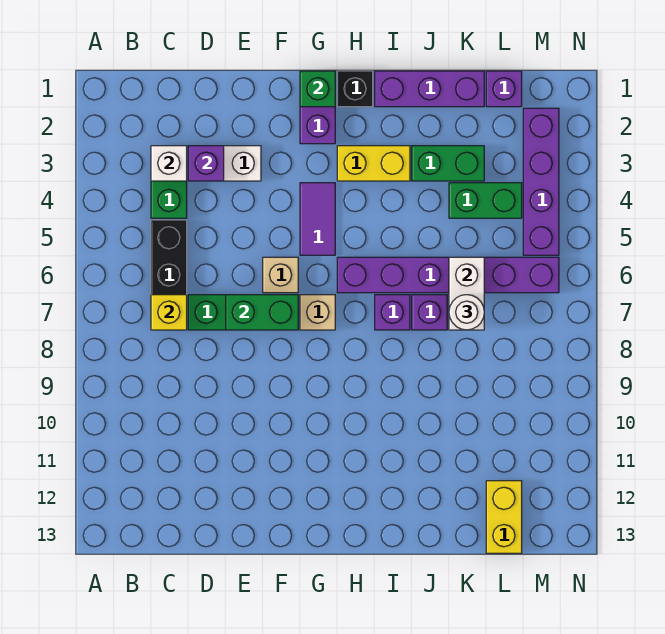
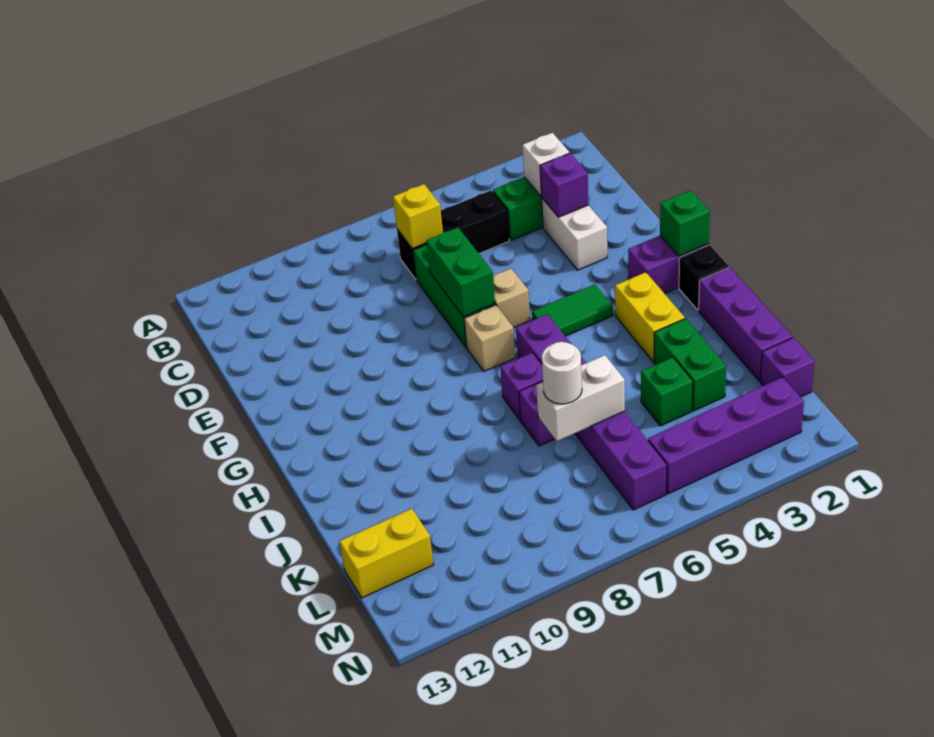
purple tile G4:G5 level 1 -> green tile G4:G5 level 1
green brick K4:L4 level 1 -> green brick K4 level 1

